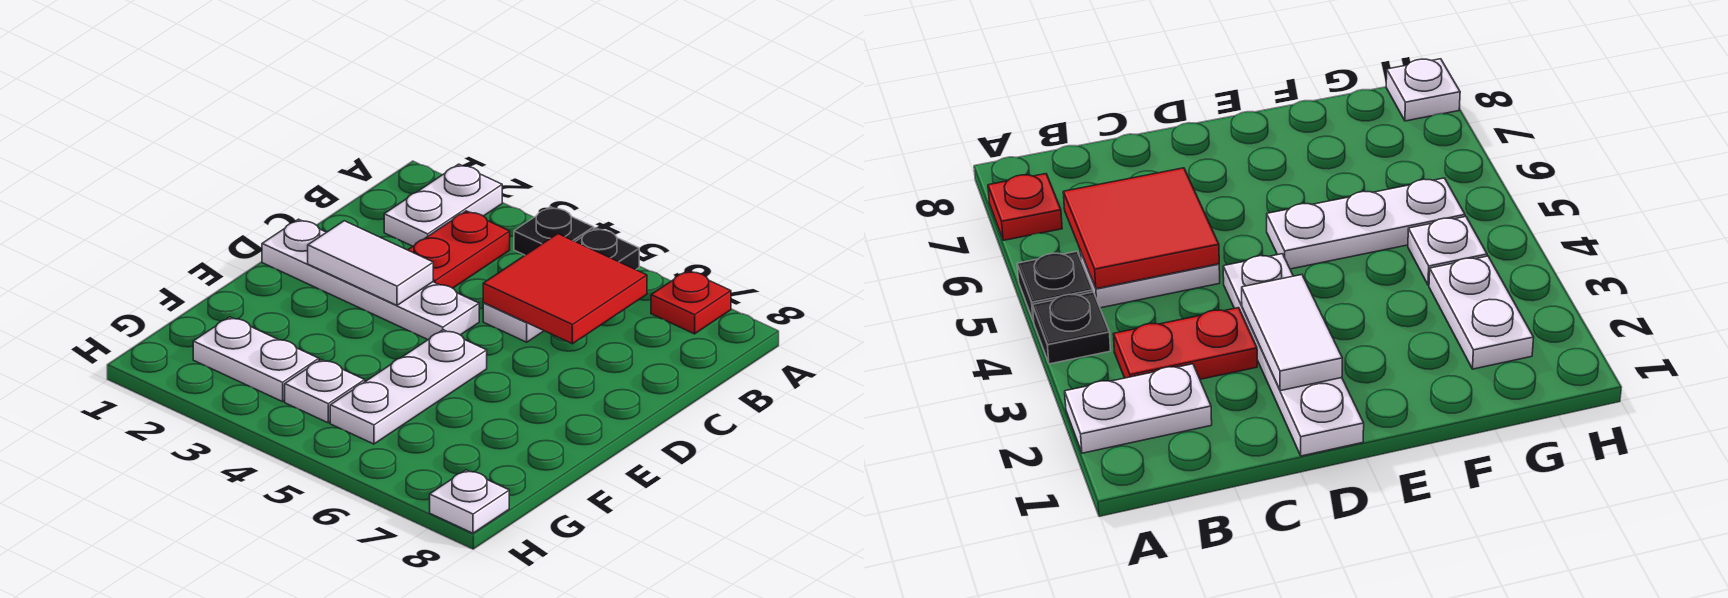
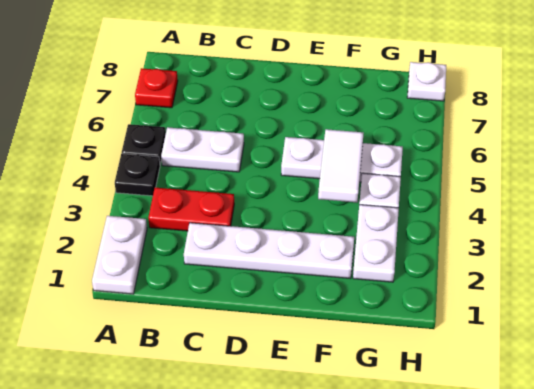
white plate A2:B2 level 1 -> white plate A1:A2 level 1
red tile B5:C6 level 2 -> none
white plate D1:D4 level 1 -> white plate C2:F2 level 1
white tile D2:D3 level 2 -> white tile F4:F5 level 2

